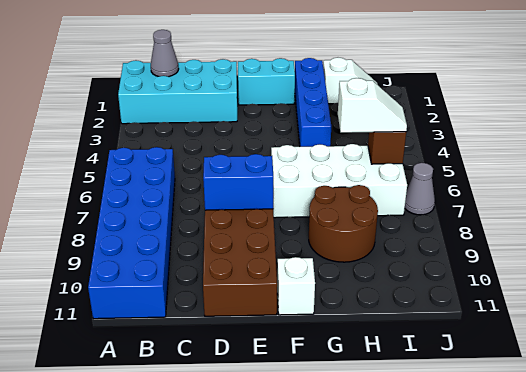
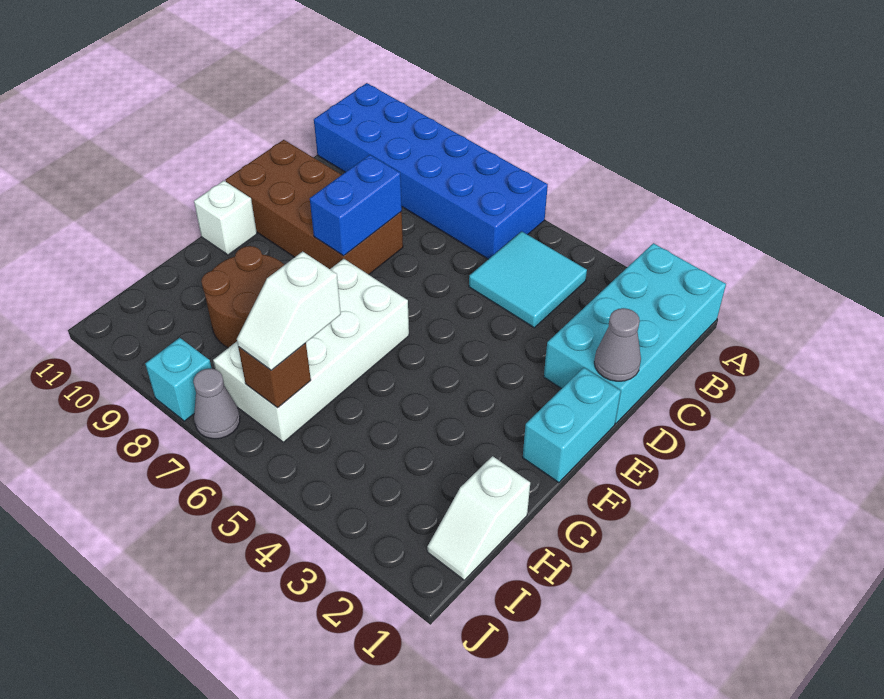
grey cone B1 level 2 -> grey cone D1 level 2
none -> cyan tile B4:C5 level 1
blue brick G1:G4 level 1 -> none
none -> cyan brick J8 level 1

